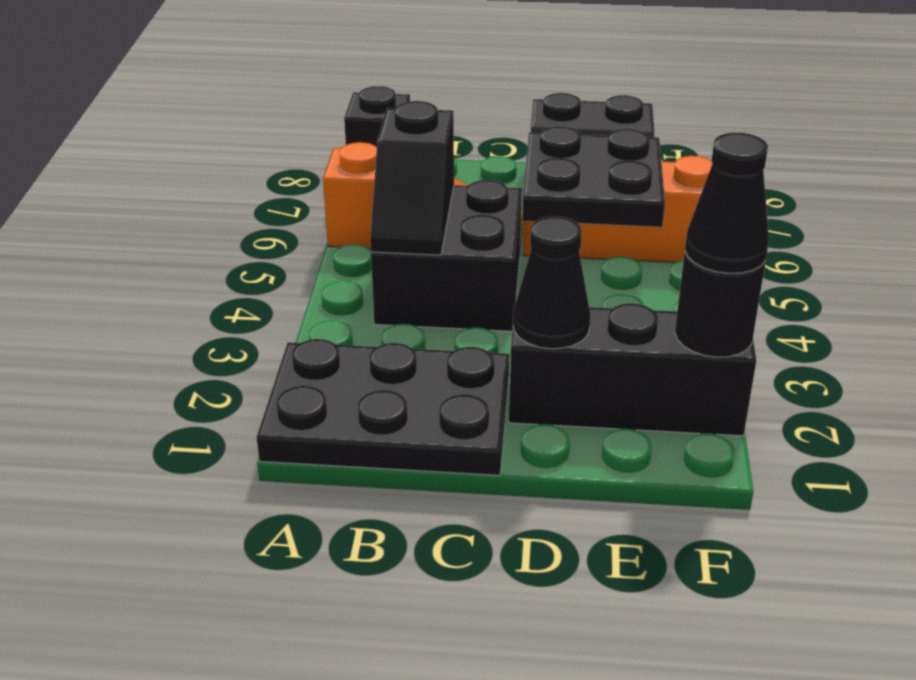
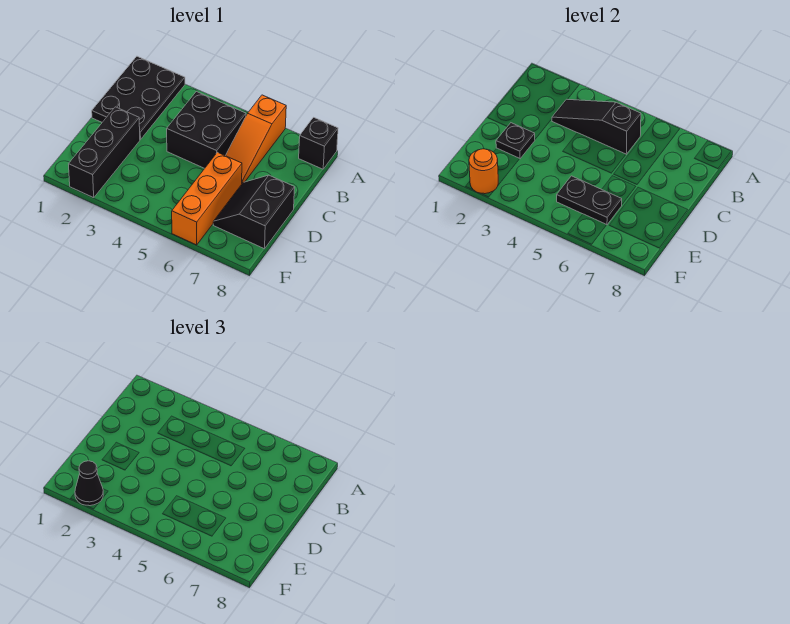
black slope B4:B5 level 2 top 5 -> black slope B3:B5 level 2 top 5
black cone D2 level 2 -> black plate D2 level 2
black plate D5:E6 level 2 -> black plate E5:E6 level 2
black round brick F2 level 2 -> orange round brick F2 level 2

